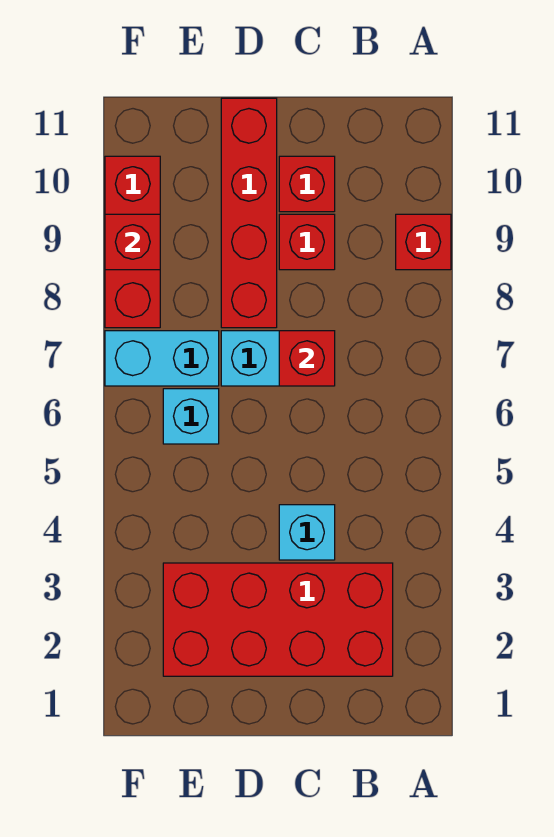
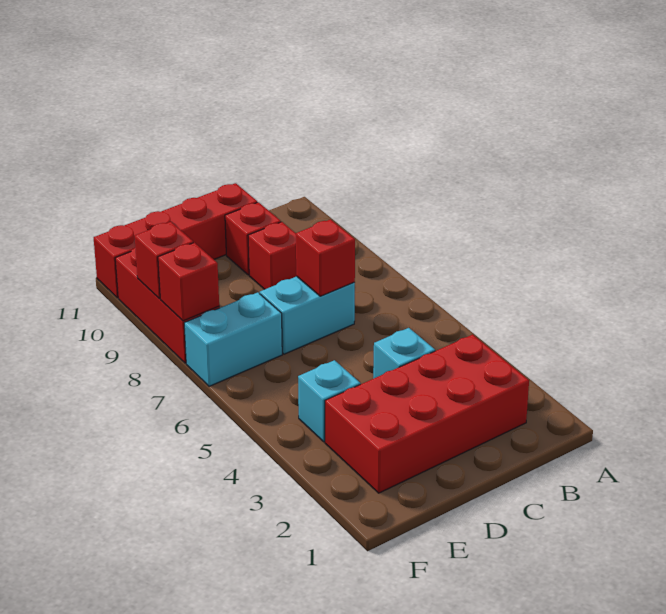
red brick A9 level 1 -> red brick F8 level 2
red brick D8:D11 level 1 -> red brick C11:F11 level 1
cyan brick E6 level 1 -> cyan brick E4 level 1

